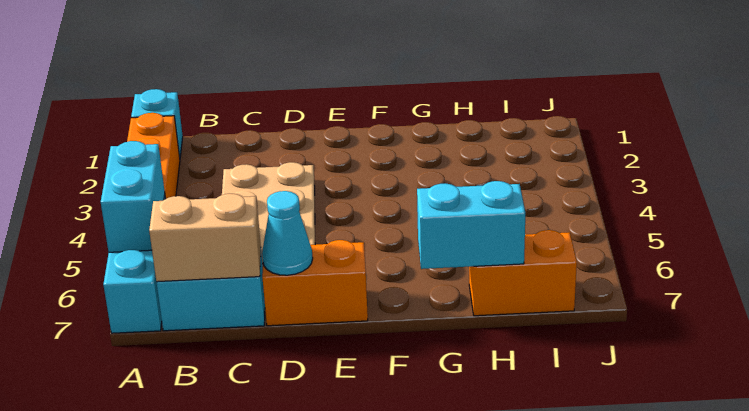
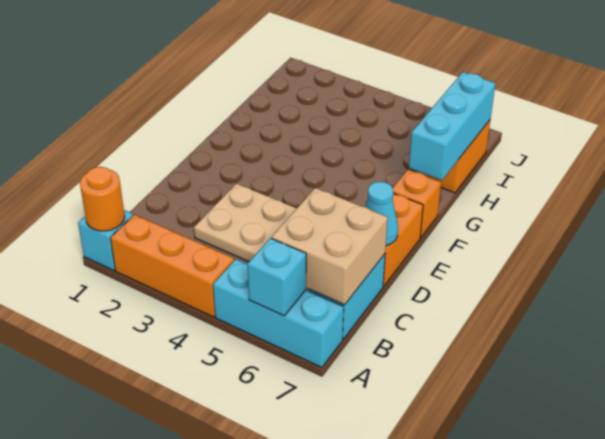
none -> orange round brick A1 level 2
cyan brick A5:A6 level 2 -> cyan brick A6 level 2
tan brick B7:C7 level 2 -> tan brick B6:C7 level 2
none -> orange brick F7 level 1
cyan brick G7:H7 level 2 -> cyan brick G7:I7 level 2

